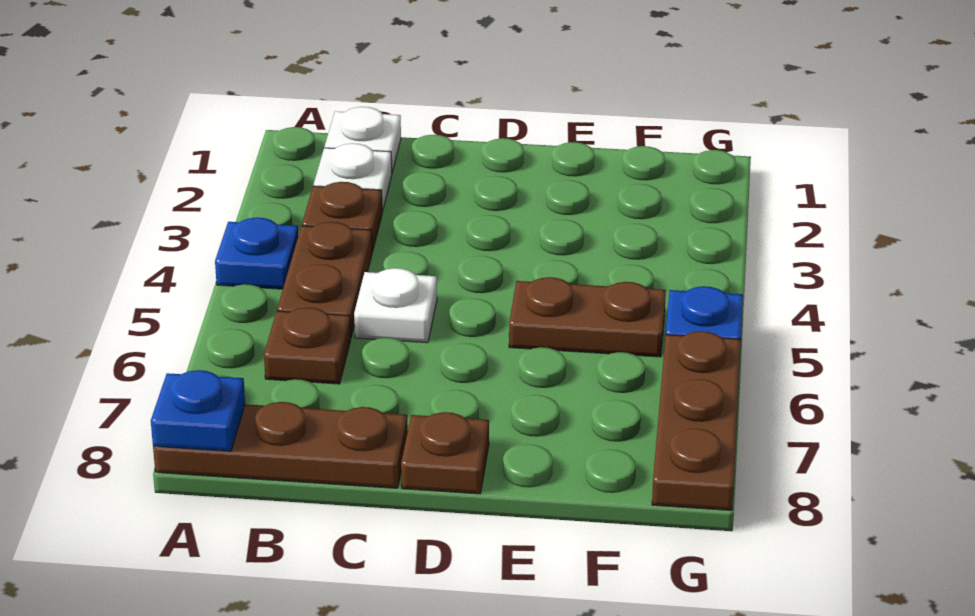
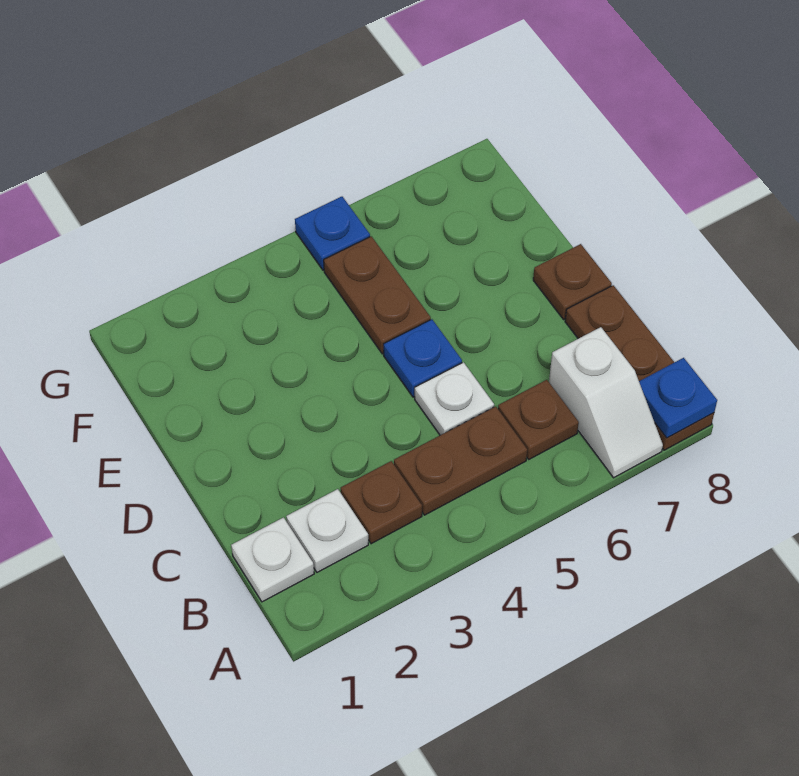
blue plate A4 level 1 -> blue plate D5 level 1
none -> white slope A7:B7 level 1 top B
brown plate G6:G8 level 1 -> none

